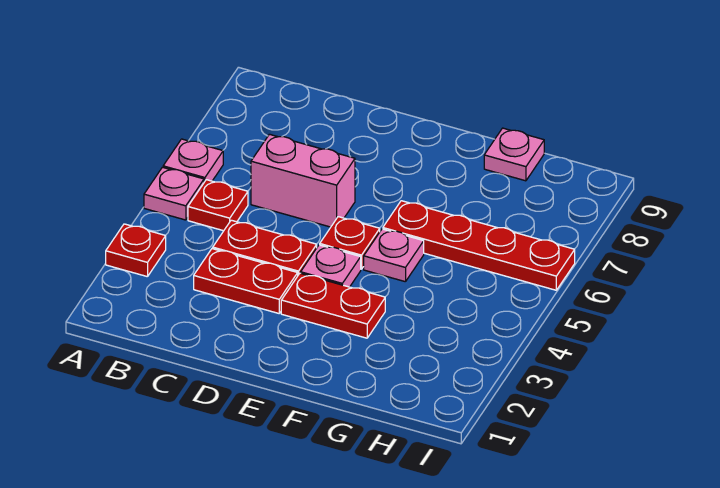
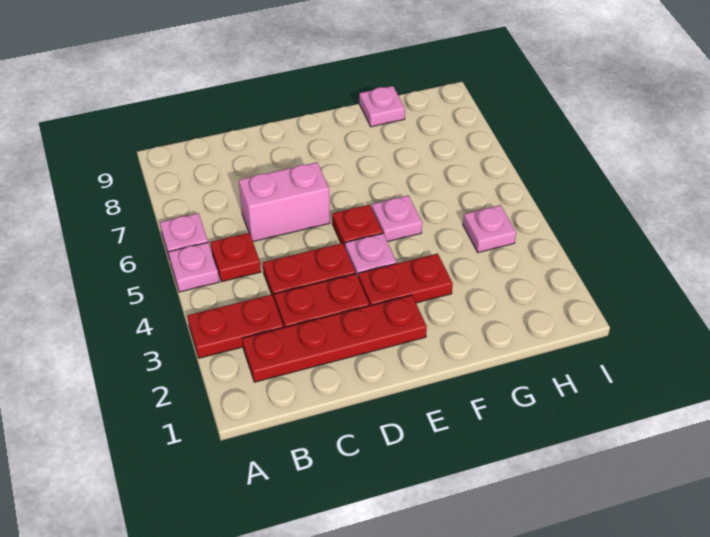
red plate A3 level 1 -> red plate A3:B3 level 1
red plate F6:I6 level 1 -> red plate B2:E2 level 1
none -> pink plate H4 level 1

